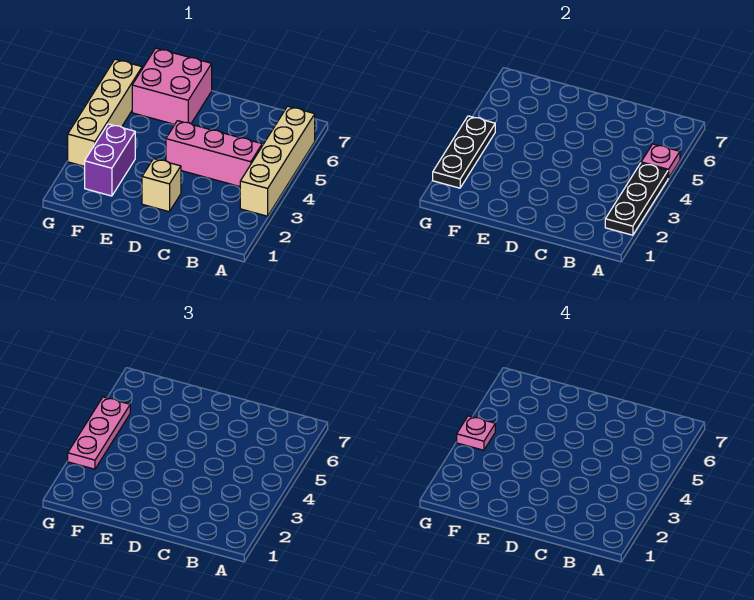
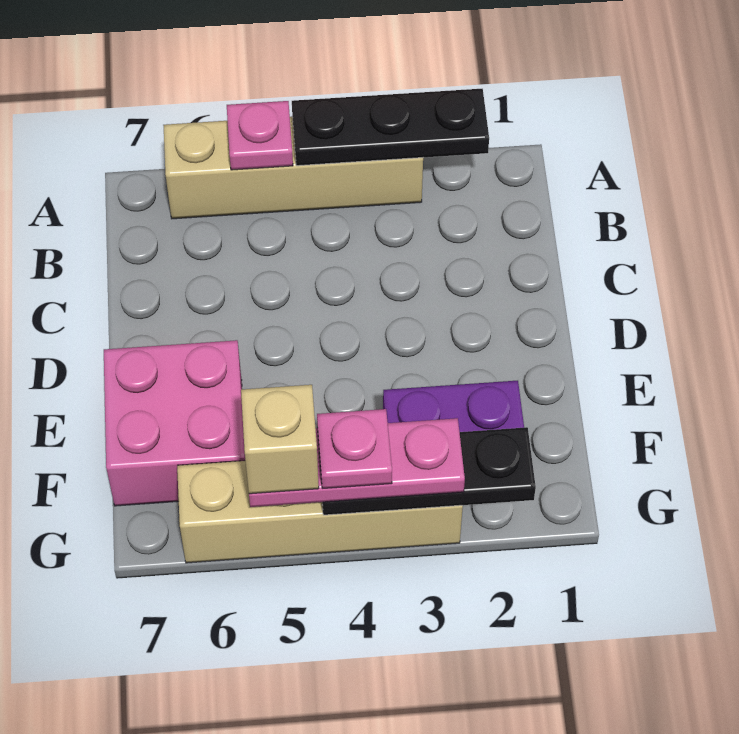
pink brick B4:D4 level 1 -> none
tan brick D2 level 1 -> tan brick G5 level 4

